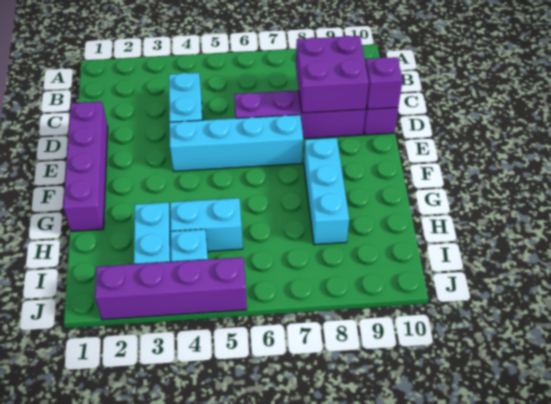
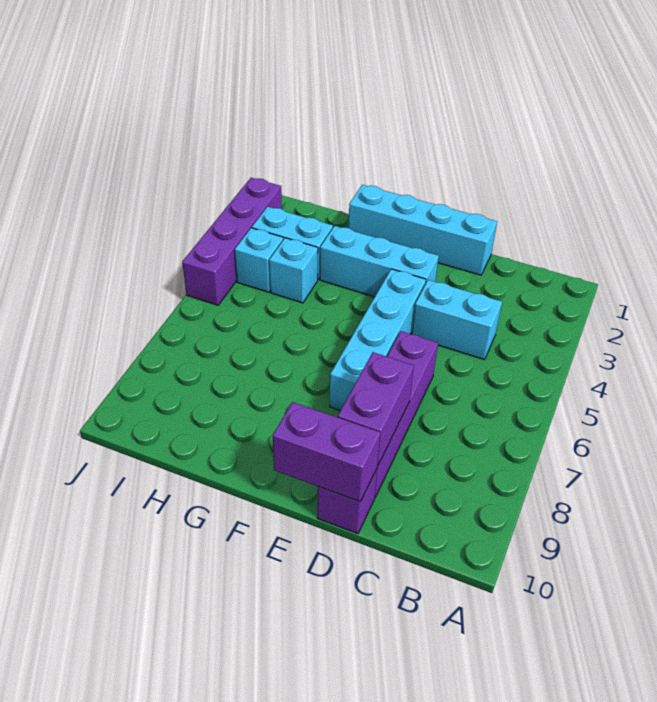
purple brick C8:D9 level 2 -> purple brick D8:D9 level 2
purple brick D1:G1 level 1 -> cyan brick D1:G1 level 1
purple brick D10 level 2 -> purple brick D10:E10 level 2
cyan brick F8:H8 level 1 -> cyan brick E3:G3 level 1
cyan brick H4:H5 level 1 -> cyan brick H4 level 1

